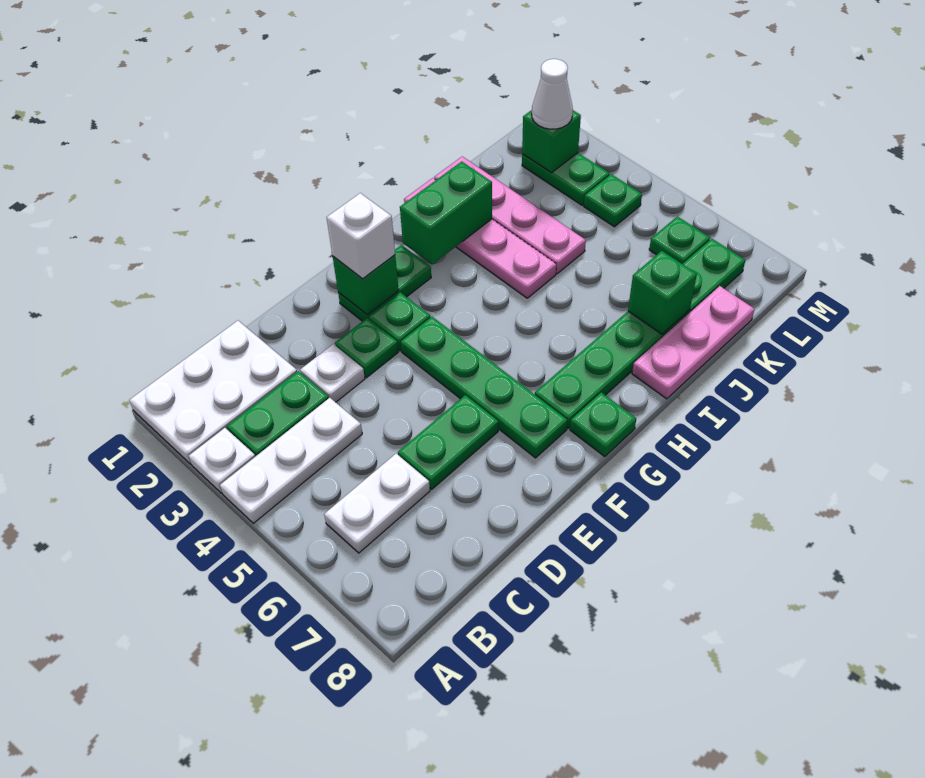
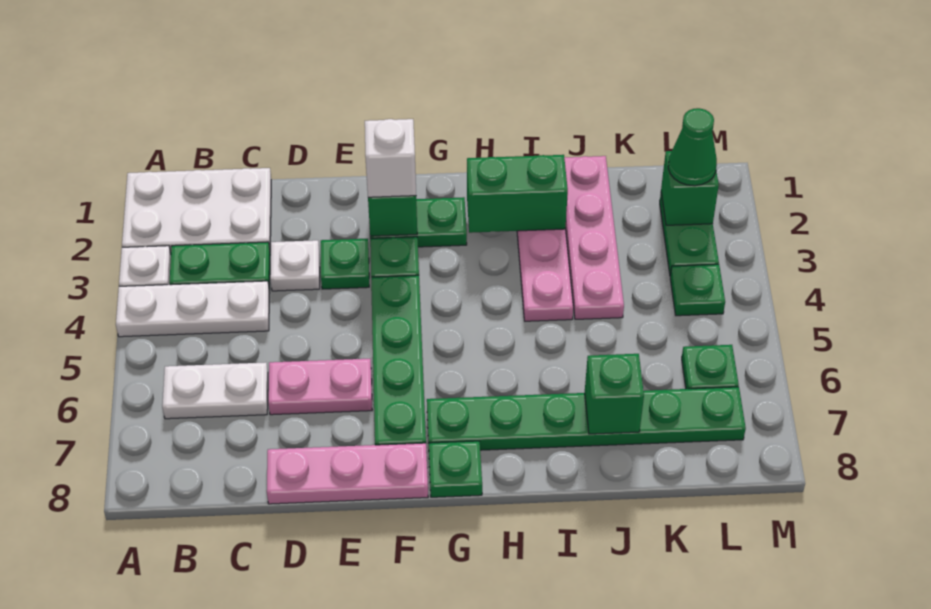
green plate D6:E6 level 1 -> pink plate D6:E6 level 1
pink plate I8:K8 level 1 -> pink plate D8:F8 level 1
white cone L2 level 3 -> green cone L2 level 3

